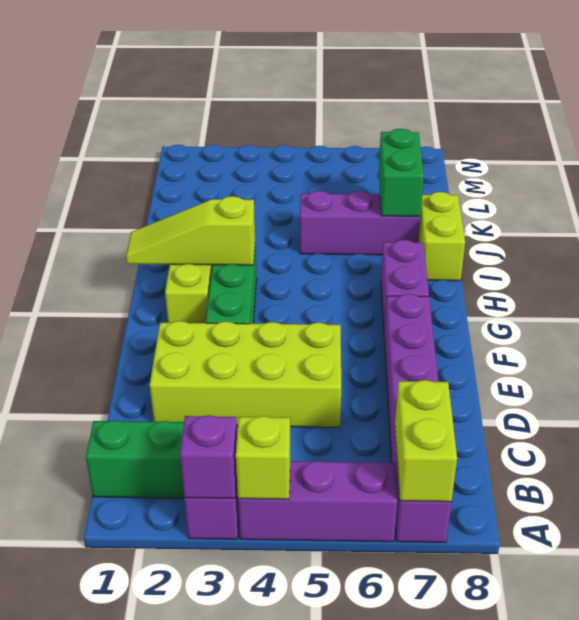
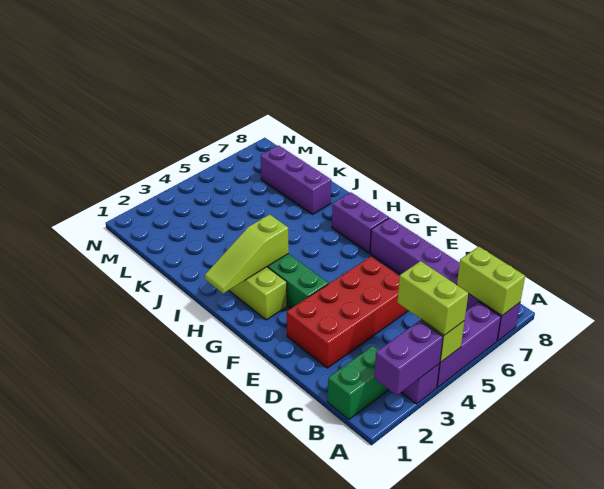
purple brick A3 level 2 -> purple brick A2:A3 level 2
lime brick D2:E5 level 1 -> red brick D2:E5 level 1
lime brick I8:J8 level 1 -> lime brick A4:B4 level 3
purple brick J5:J7 level 1 -> purple brick J7:L7 level 1
green brick J7:K7 level 2 -> none

